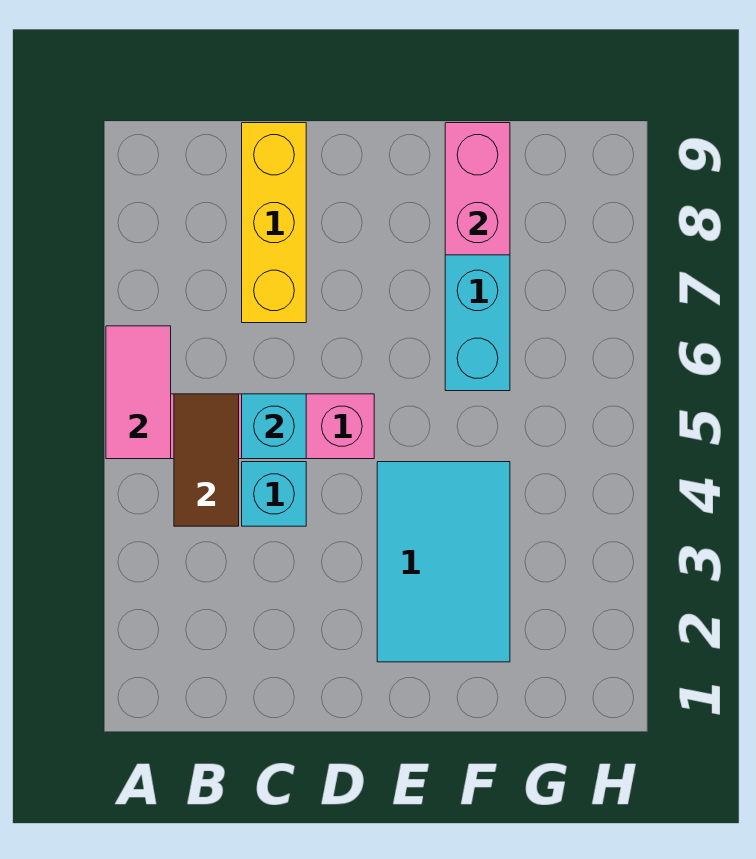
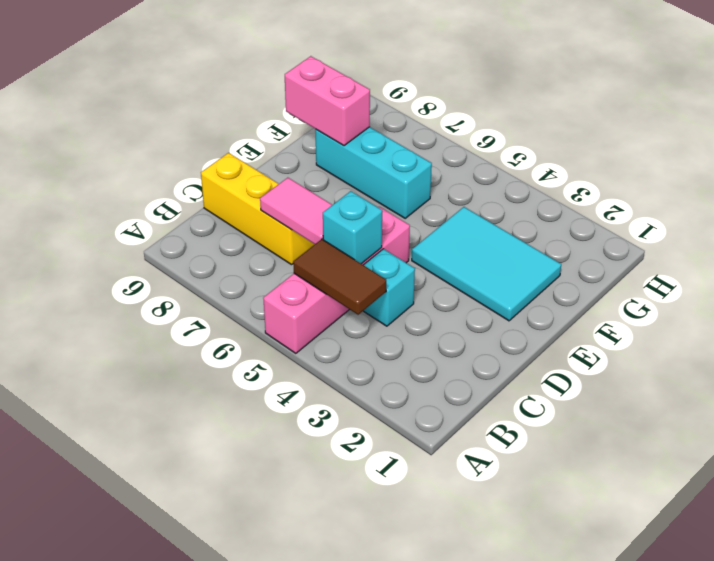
pink tile A5:A6 level 2 -> pink tile C6:C7 level 2

